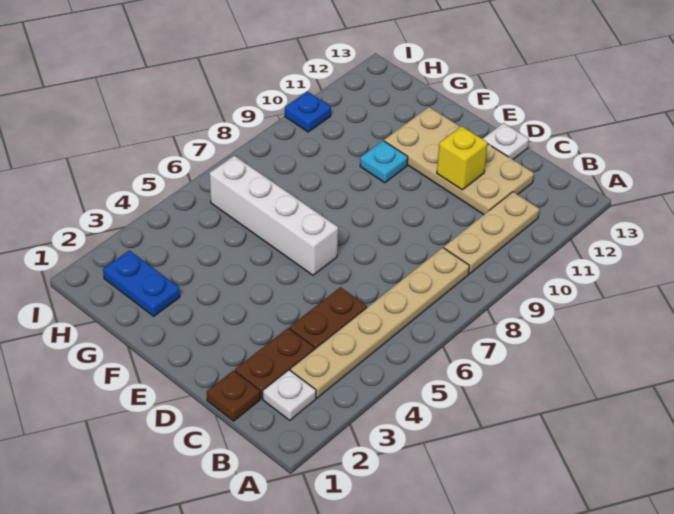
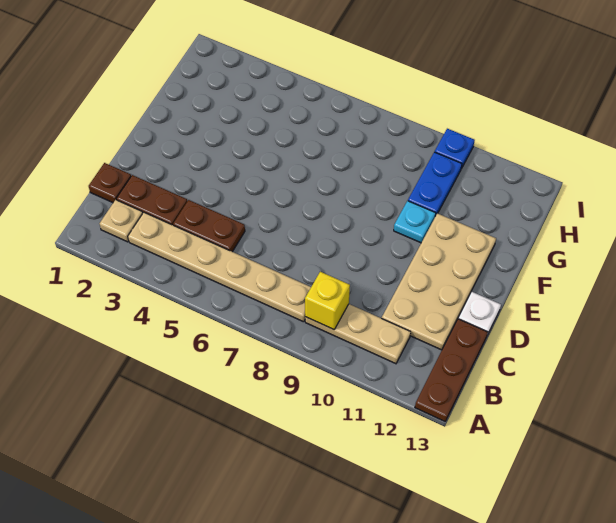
none -> brown plate A13:C13 level 1
white plate B2 level 1 -> tan plate B2 level 1
yellow brick D11 level 2 -> yellow brick B9 level 2
white brick E6:H6 level 1 -> none
blue plate G2:H2 level 1 -> blue plate G10:H10 level 1

